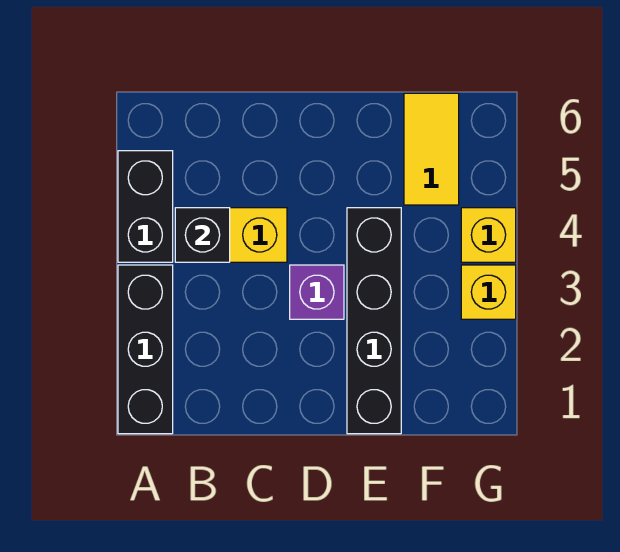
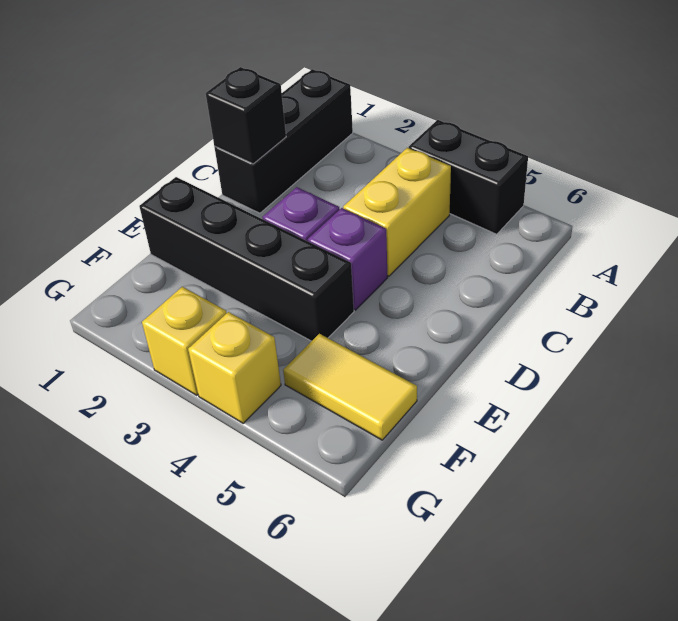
black brick A1:A3 level 1 -> black brick A1:C1 level 1
black brick B4 level 2 -> black brick C1 level 2
none -> purple brick D4 level 1

